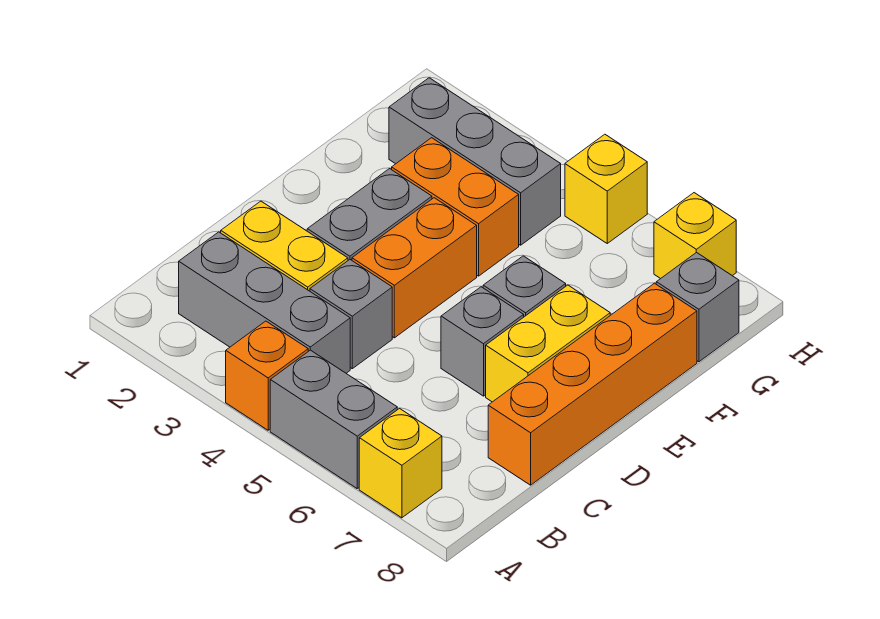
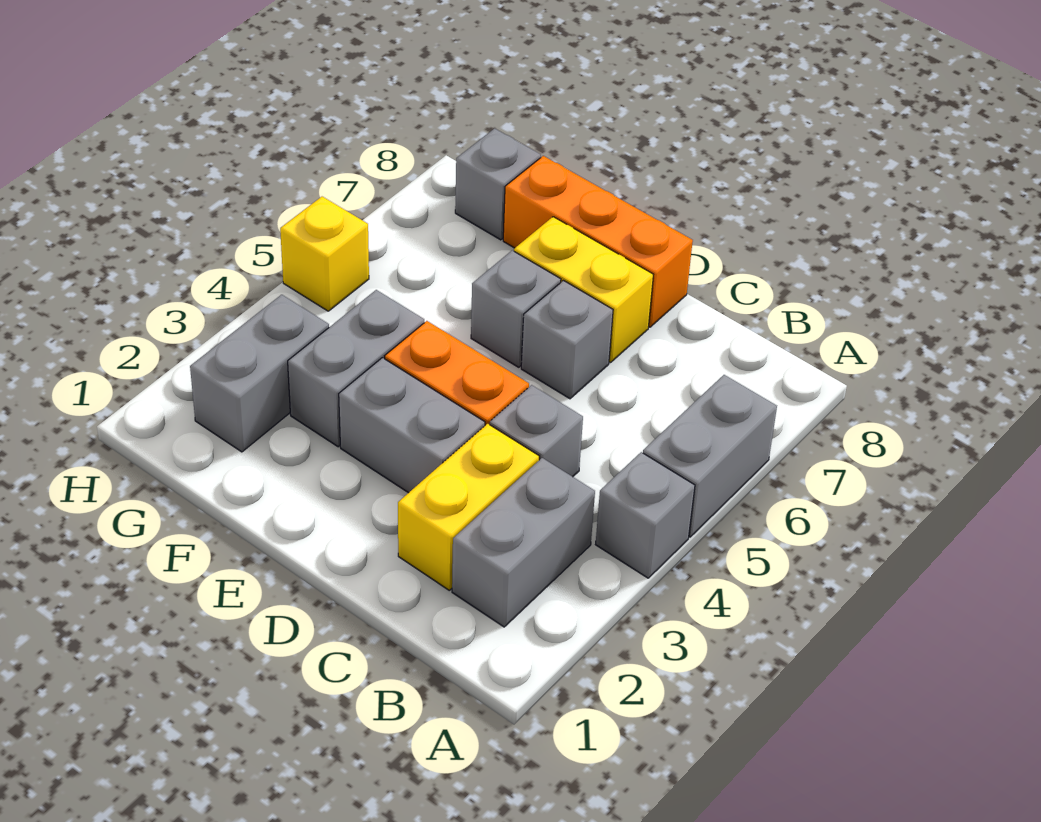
orange brick A4 level 1 -> grey brick A4 level 1
yellow brick A7 level 1 -> none
grey brick B2:B4 level 1 -> grey brick B2:B3 level 1
orange brick C8:F8 level 1 -> orange brick D8:F8 level 1
orange brick F3:F4 level 1 -> grey brick F3:F4 level 1
grey brick G2:G4 level 1 -> grey brick G2:G3 level 1
yellow brick H7 level 1 -> none

